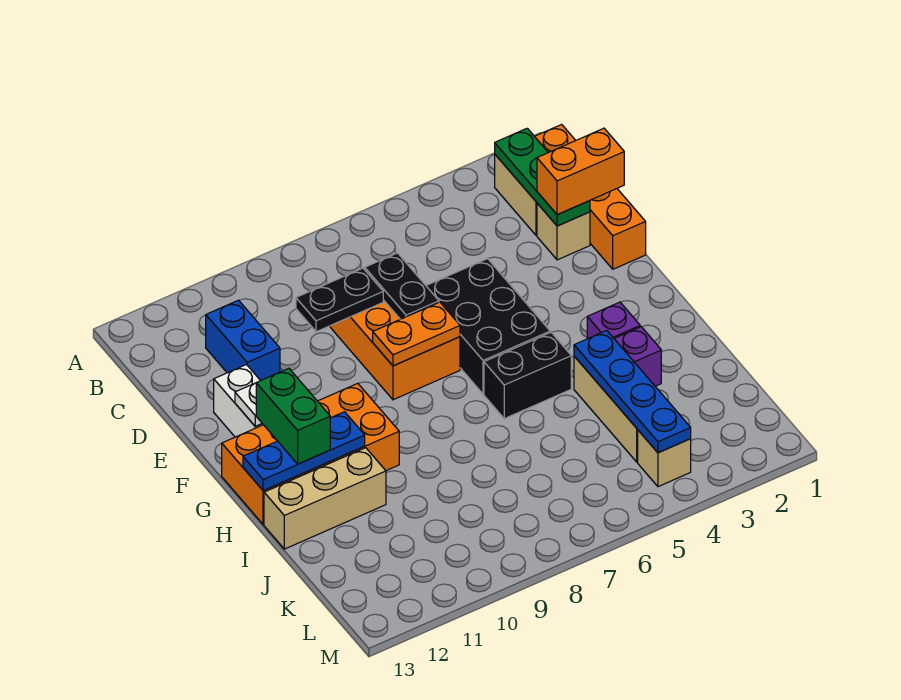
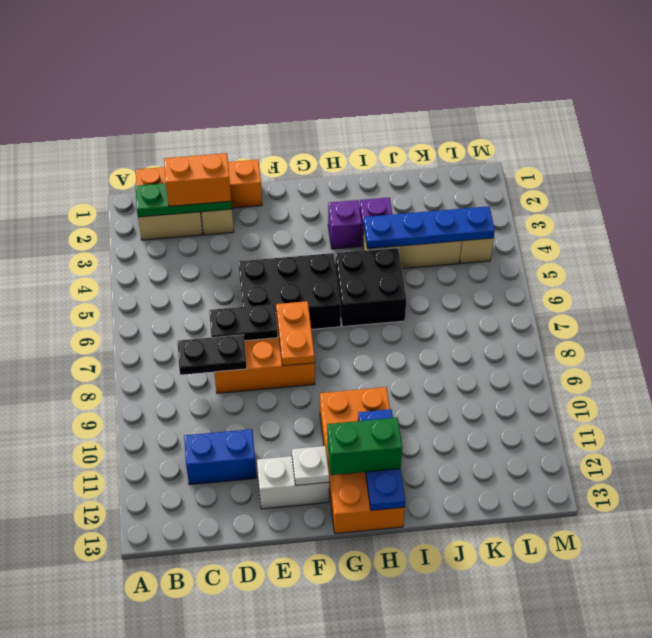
orange brick D1:D2 level 3 -> orange brick C2:D2 level 3
black plate D8:D9 level 2 -> black plate C8:D8 level 2
black brick H5:H6 level 1 -> black brick H5:I6 level 1
tan brick I11:I13 level 1 -> none

